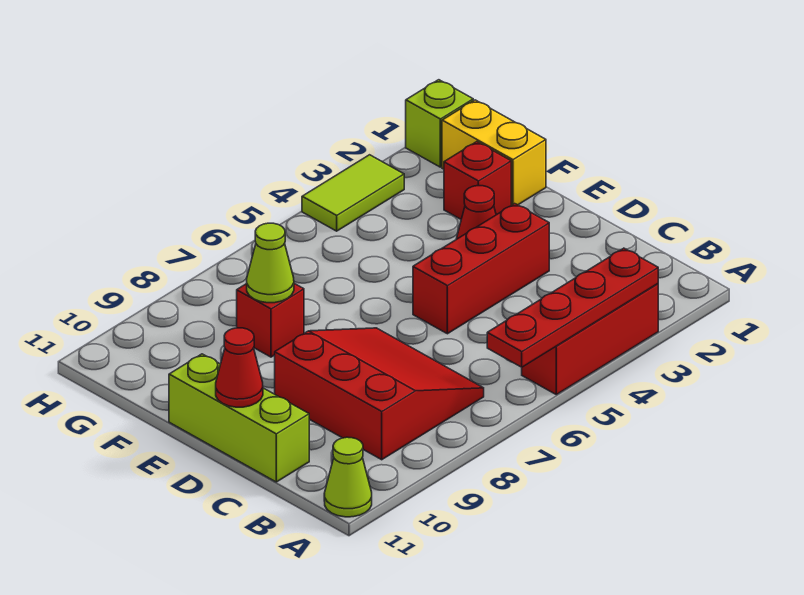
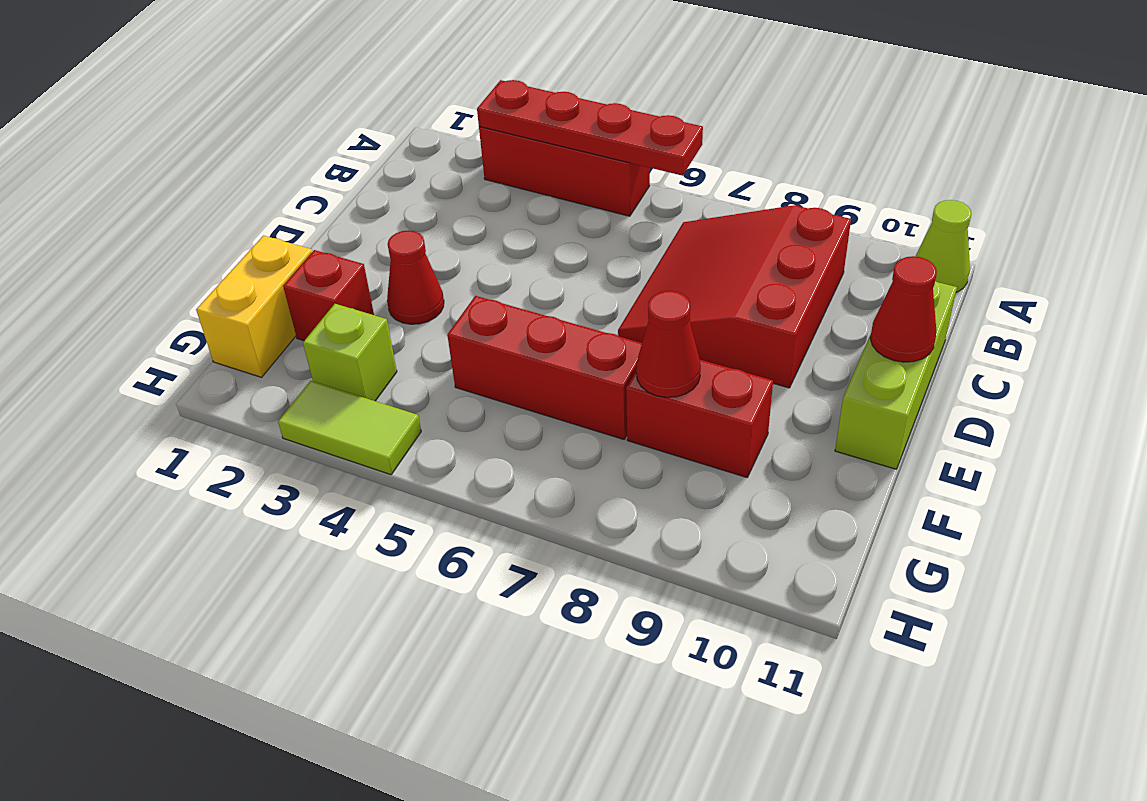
red brick D3:D5 level 1 -> red brick F5:F7 level 1
red brick F8 level 1 -> red brick F8:F9 level 1
lime cone F8 level 2 -> red cone F8 level 2
lime brick H1 level 1 -> lime brick G3 level 1

